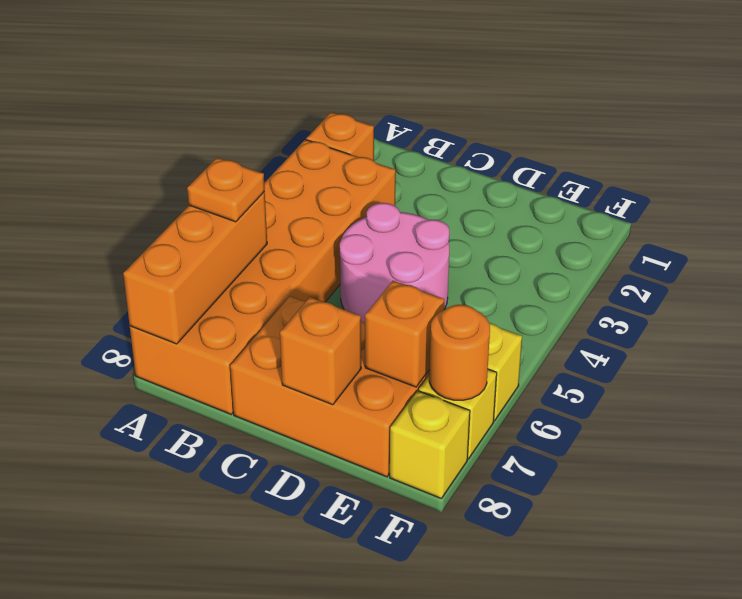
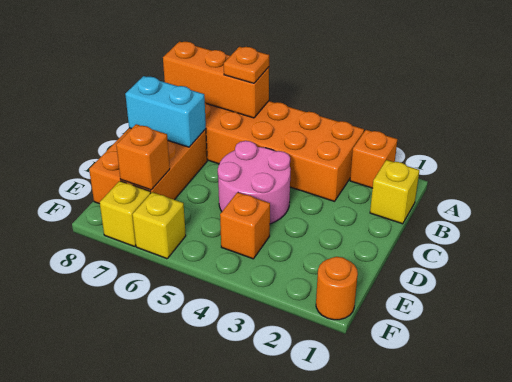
none -> cyan brick C7:C8 level 2
orange brick D8 level 2 -> orange brick E4 level 1
orange round brick F7 level 2 -> orange round brick F1 level 1
yellow brick F8 level 1 -> yellow brick B1 level 1

